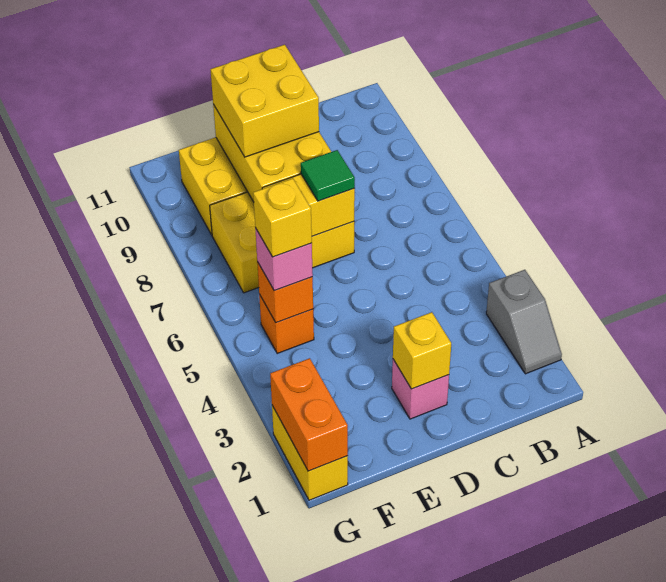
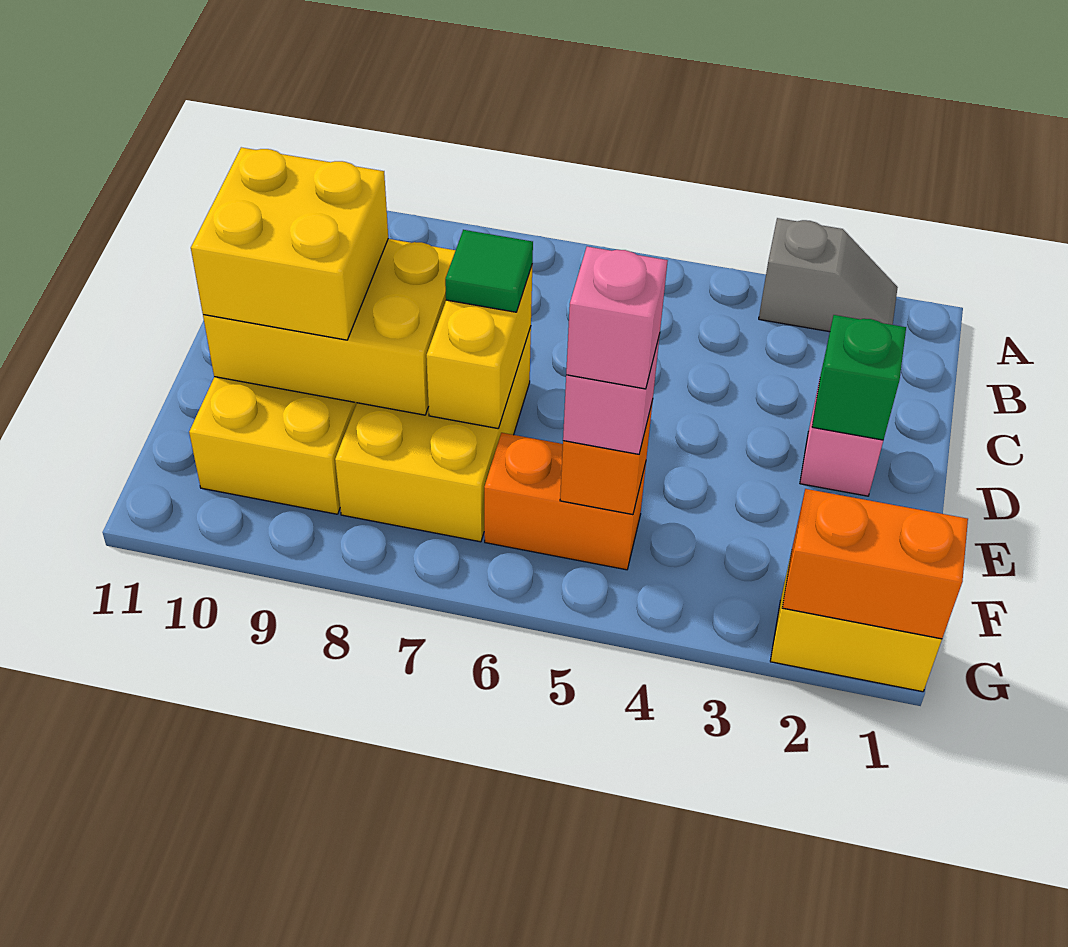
yellow brick D2 level 2 -> green brick D2 level 2
orange brick F5 level 1 -> orange brick F5:F6 level 1
yellow brick F5 level 4 -> pink brick F5 level 4

